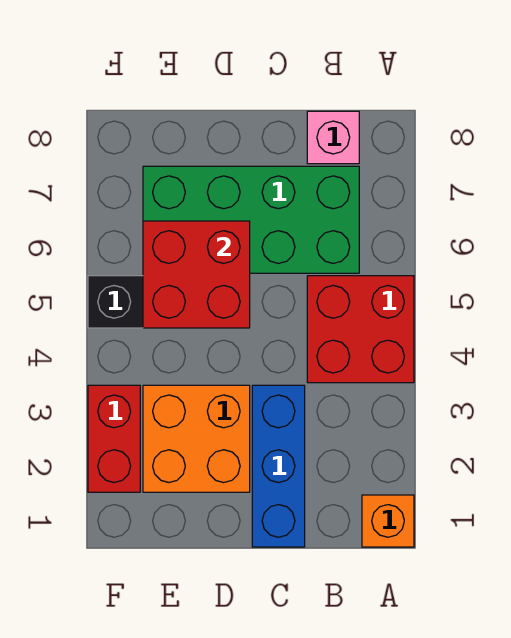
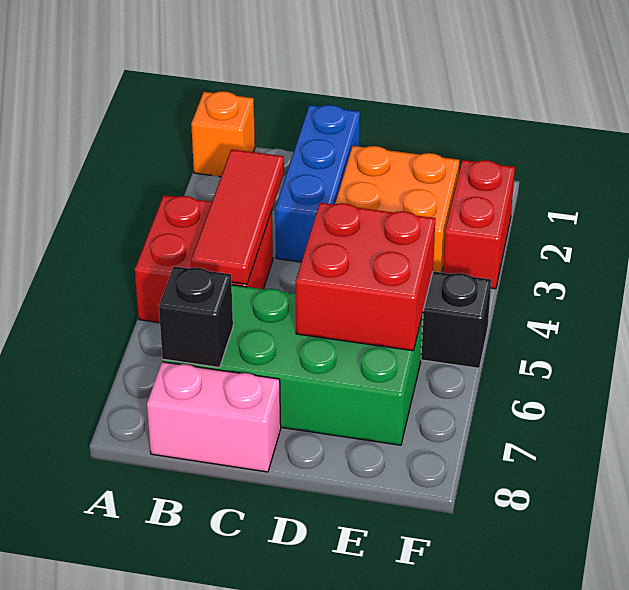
none -> red tile B3:B5 level 2
none -> black brick B7 level 2
pink brick B8 level 1 -> pink brick B8:C8 level 1

